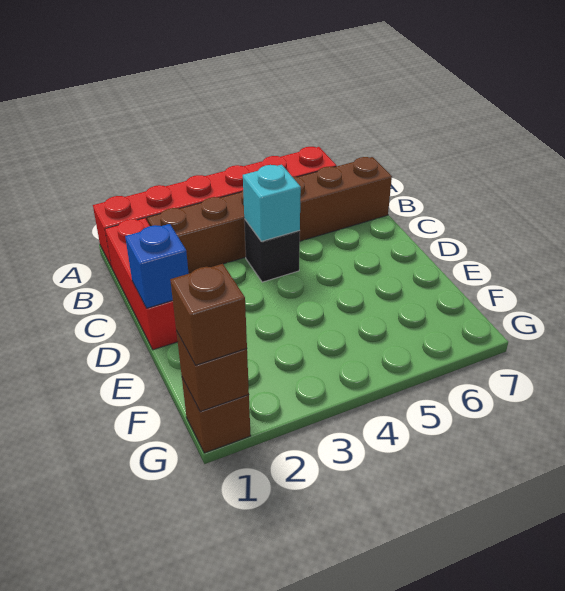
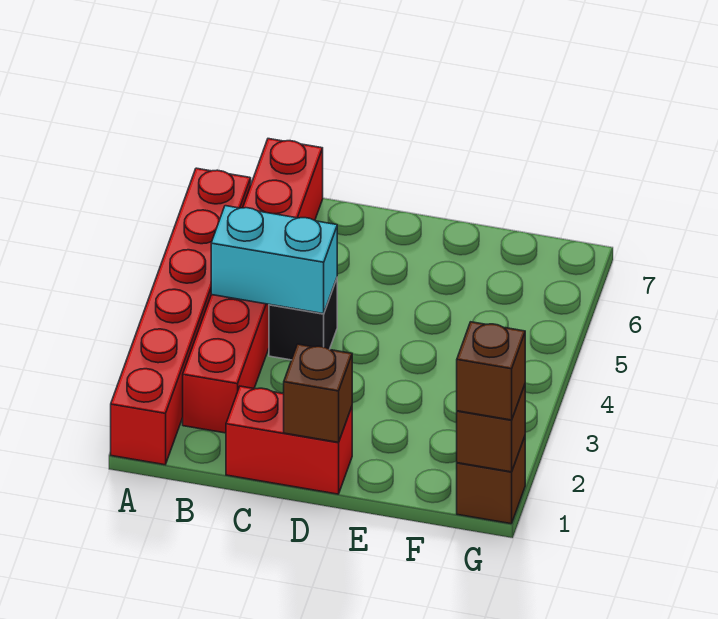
red brick B1:D1 level 1 -> red brick C1:D1 level 1
brown brick B2:B7 level 1 -> red brick B2:B7 level 1
cyan brick C4 level 2 -> cyan brick B4:C4 level 2
blue brick D1 level 2 -> brown brick D1 level 2

